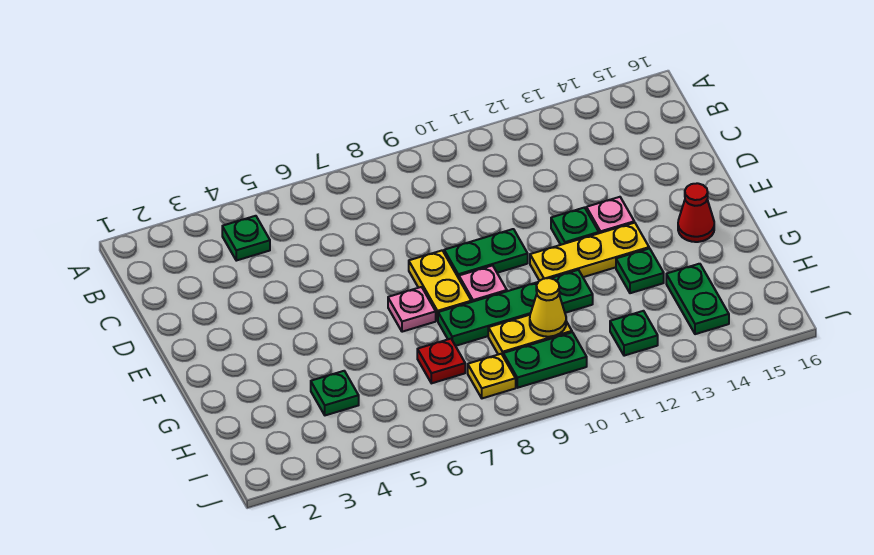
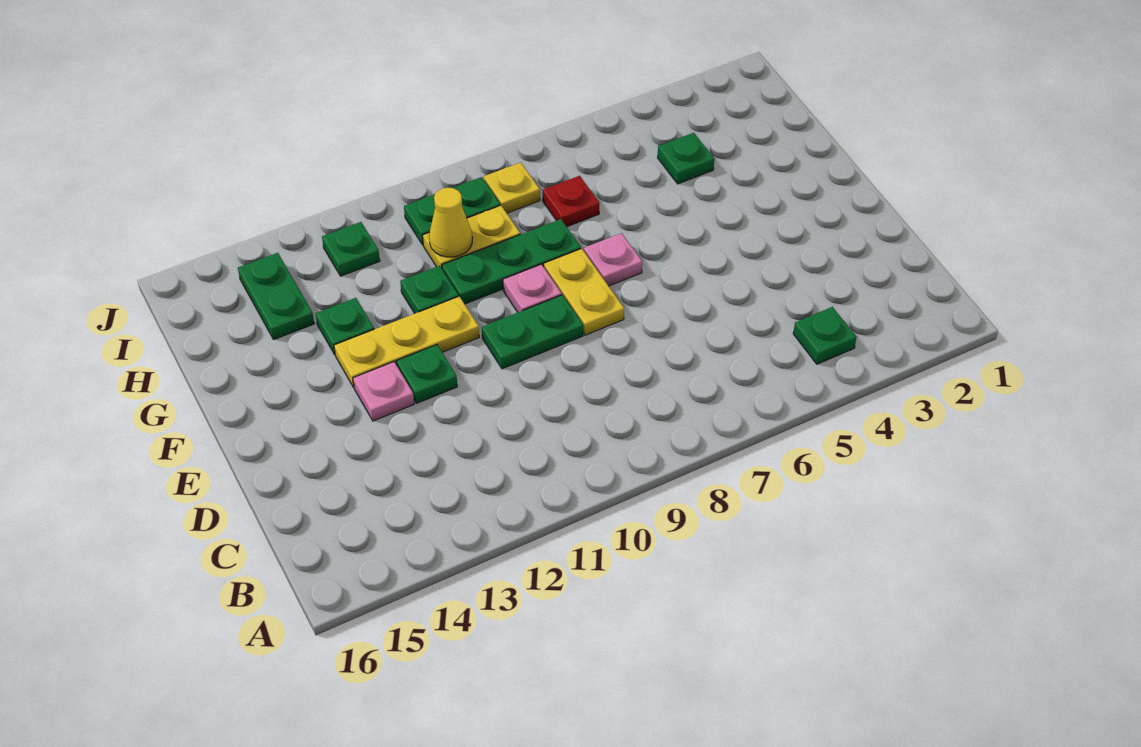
red cone F15 level 1 -> none

